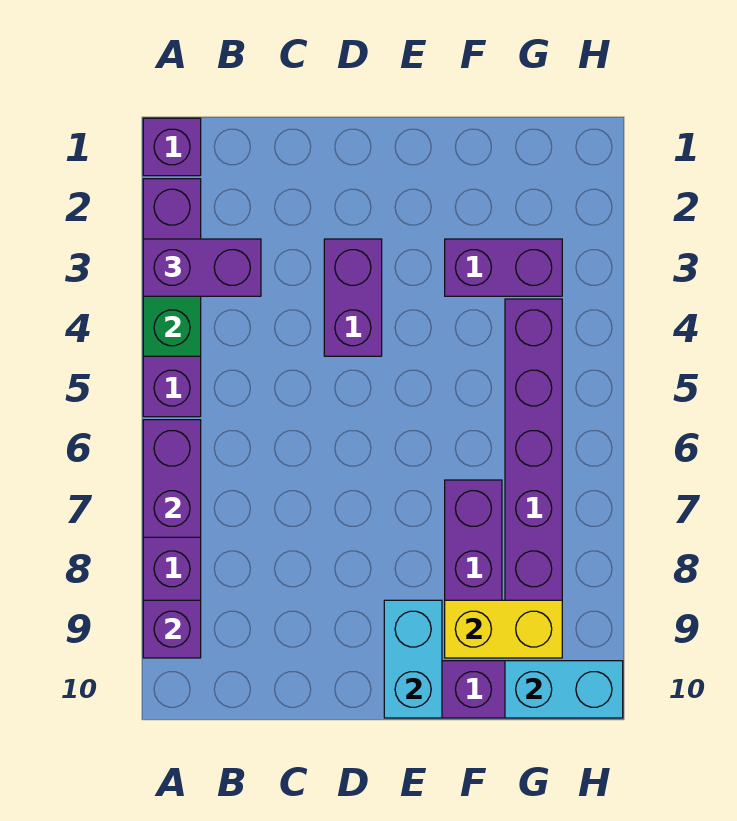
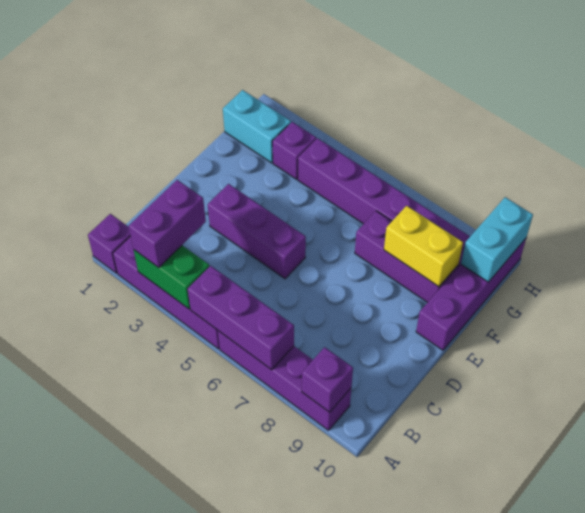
purple brick A6:A7 level 2 -> purple brick A5:A7 level 2
purple brick D3:D4 level 1 -> purple brick D3:D5 level 1
cyan brick E9:E10 level 2 -> cyan brick G1:G2 level 1
purple brick F3:G3 level 1 -> purple brick G3 level 1
yellow brick F9:G9 level 2 -> yellow brick F8:F9 level 2

